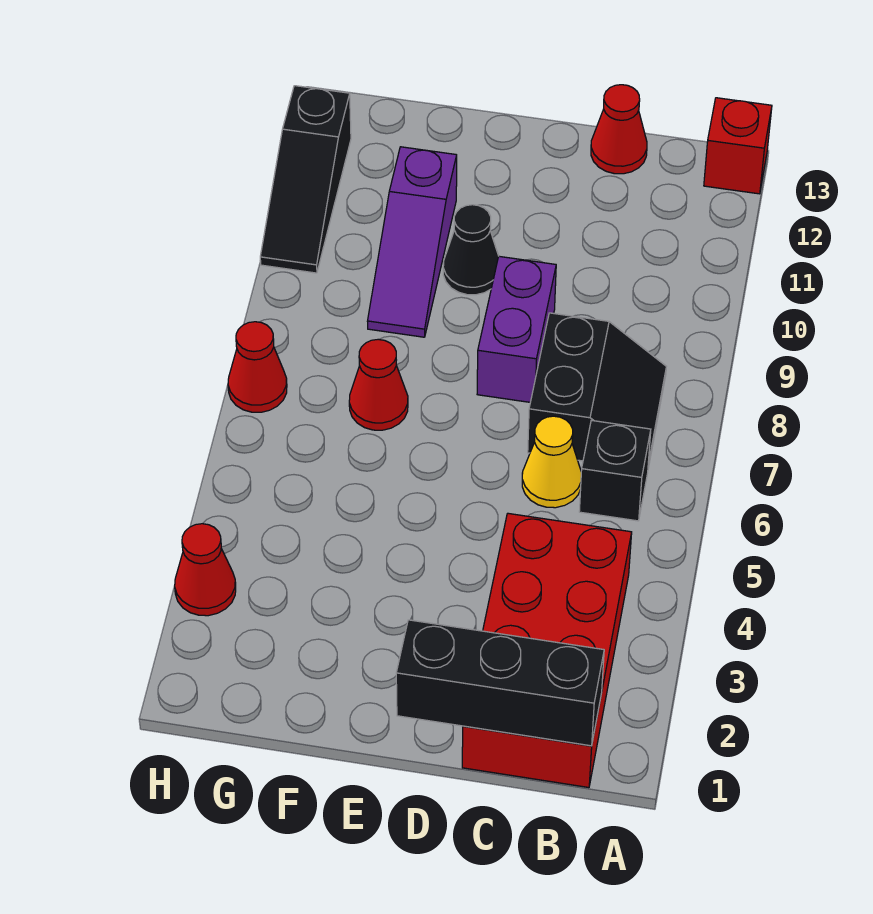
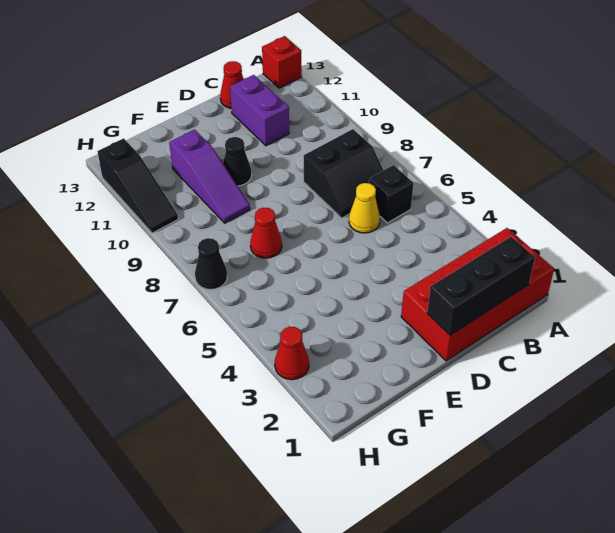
red brick B1:C4 level 1 -> red brick A1:D2 level 1
black slope B7:C8 level 1 top C -> black slope B7:C8 level 1 top 8
purple brick D8:D9 level 1 -> purple brick C11:C12 level 1
red cone H7 level 1 -> black cone H7 level 1

